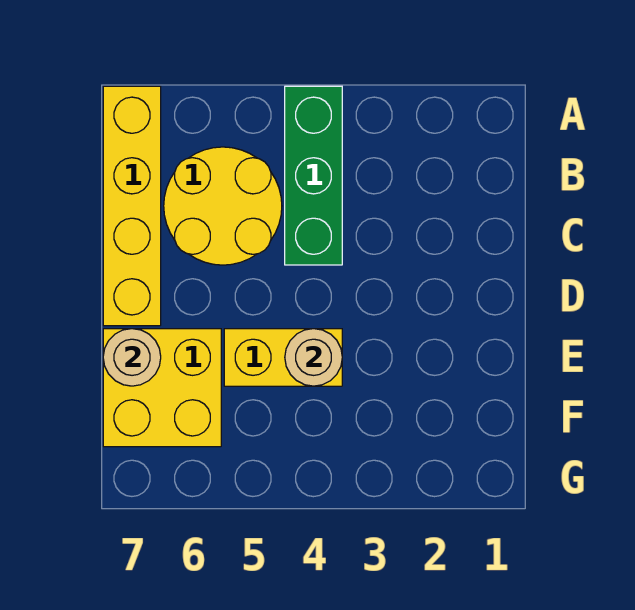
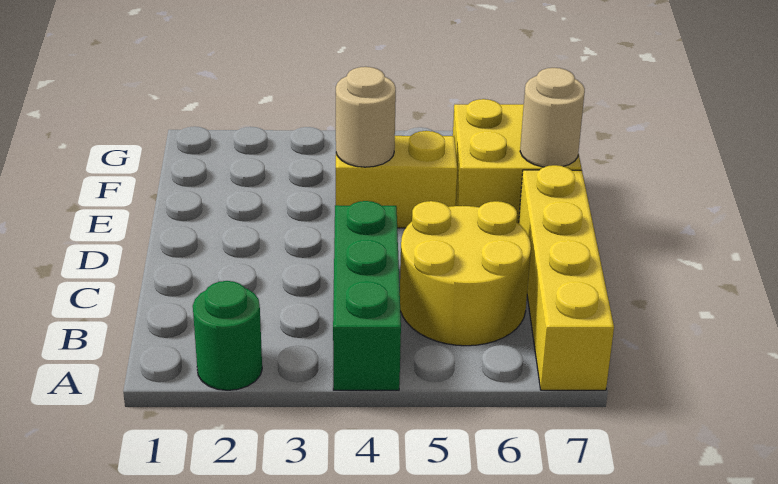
none -> green round brick A2 level 1

